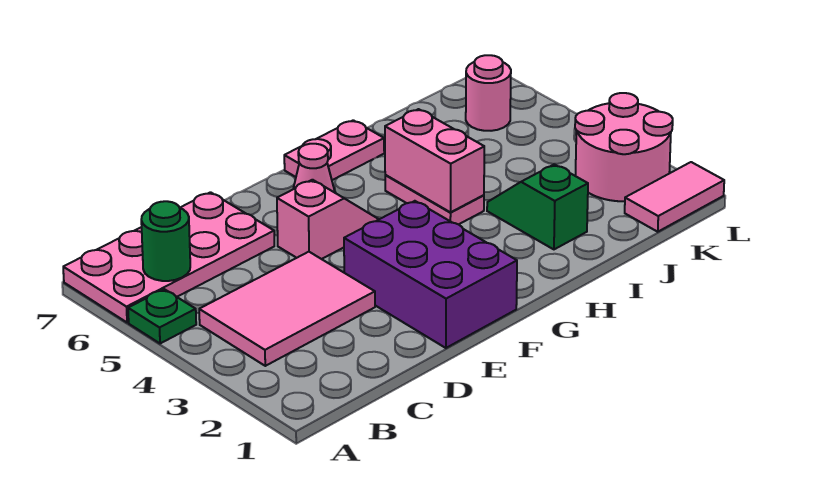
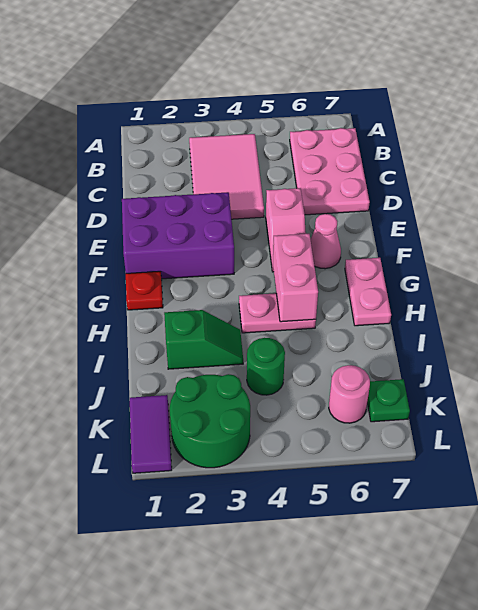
green plate A5 level 1 -> green plate K7 level 1
pink plate A6:D7 level 1 -> pink plate B6:D7 level 1
green round brick B6 level 2 -> green round brick J4 level 1
none -> red plate G1 level 1
pink brick H4:H5 level 2 -> pink brick G5:H5 level 2
pink tile K1:L1 level 1 -> purple tile K1:L1 level 1
pink round brick K2:L3 level 1 -> green round brick K2:L3 level 1

